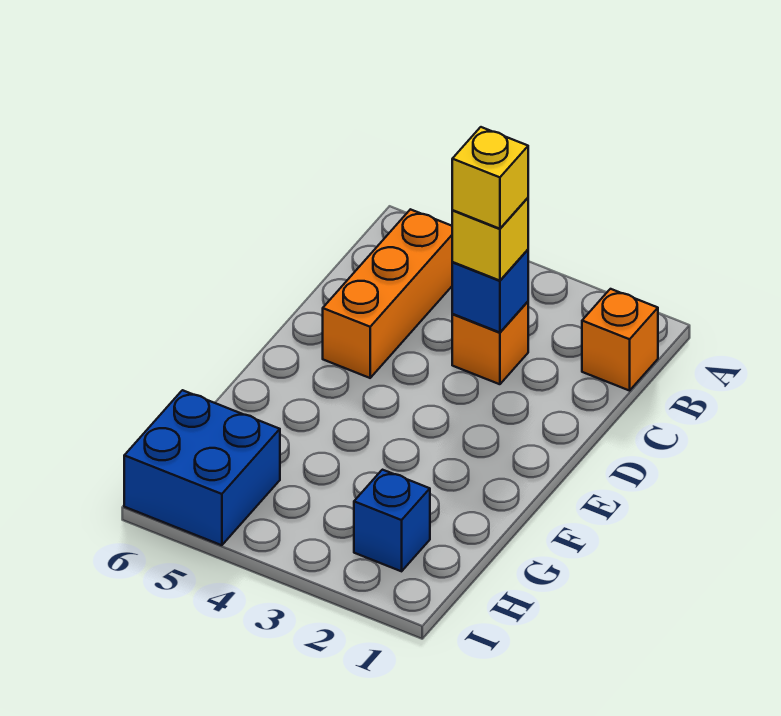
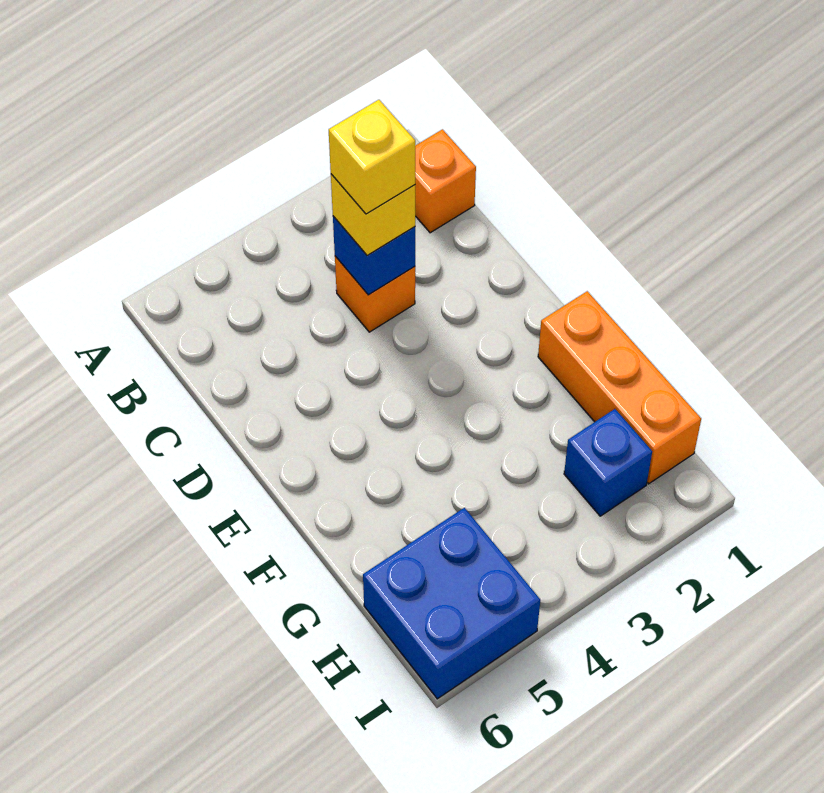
orange brick B5:D5 level 1 -> orange brick F1:H1 level 1

